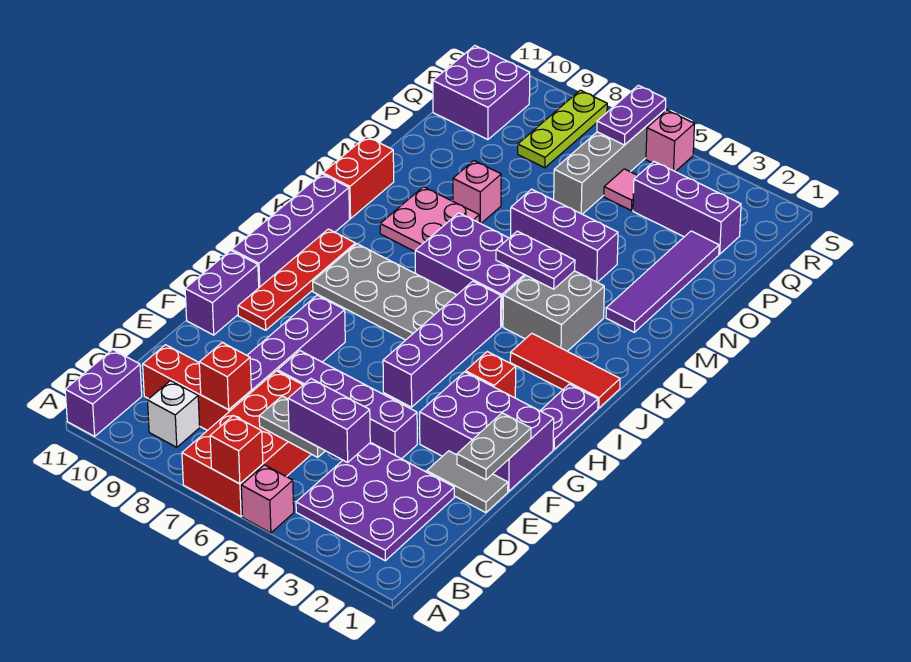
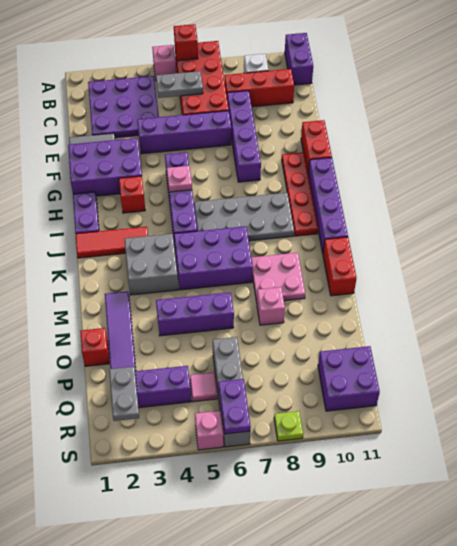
purple brick C4:C5 level 3 -> none
red brick C8 level 2 -> red brick O1 level 1
grey plate E1:F1 level 2 -> grey plate Q2:R2 level 2
purple brick F11:G11 level 1 -> red brick F11:G11 level 1
none -> pink plate H5 level 2
purple plate L4:L5 level 2 -> none
lime plate Q8:S8 level 1 -> lime plate S8 level 1

